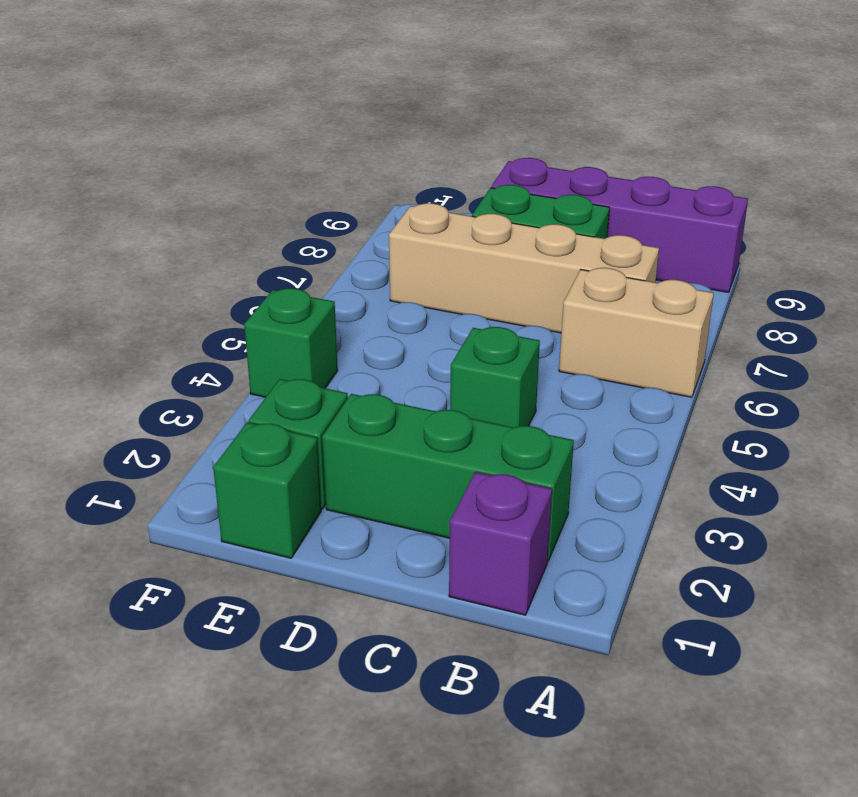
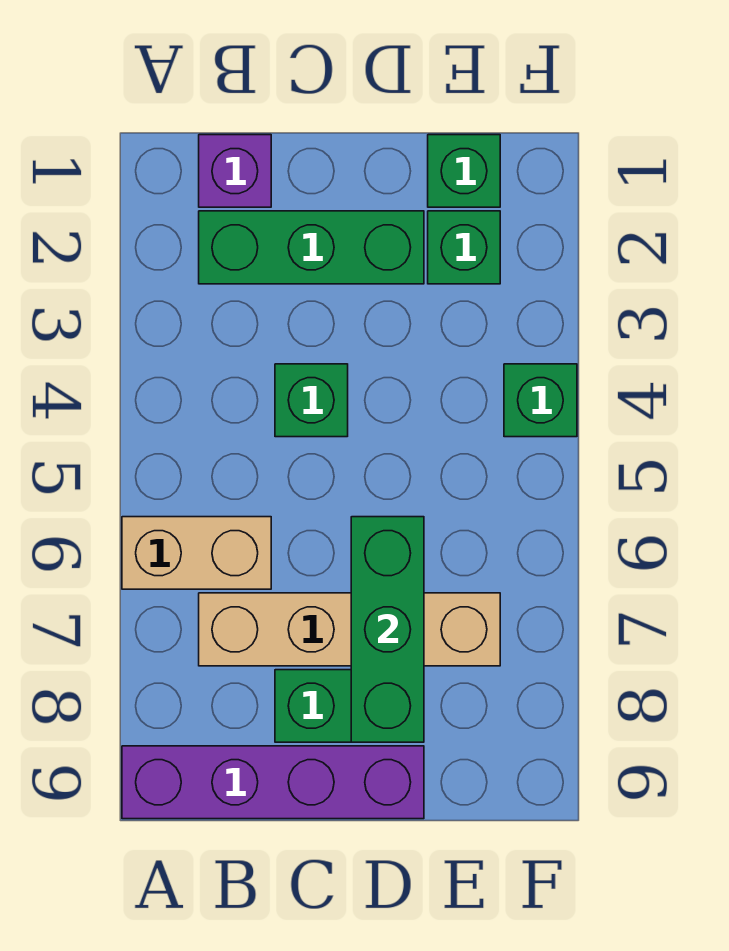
none -> green brick D6:D8 level 2

